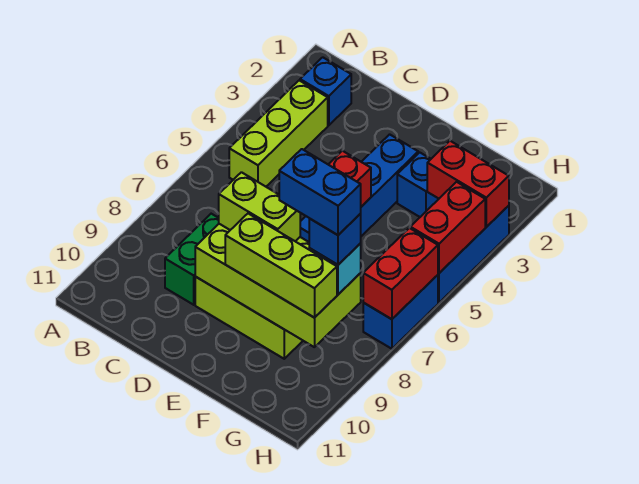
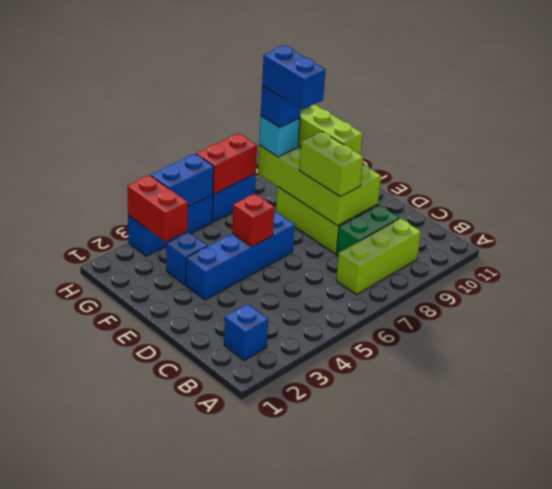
lime brick B3:B5 level 1 -> lime brick B7:B9 level 1
red brick H4:H5 level 2 -> blue brick H4:H5 level 2

